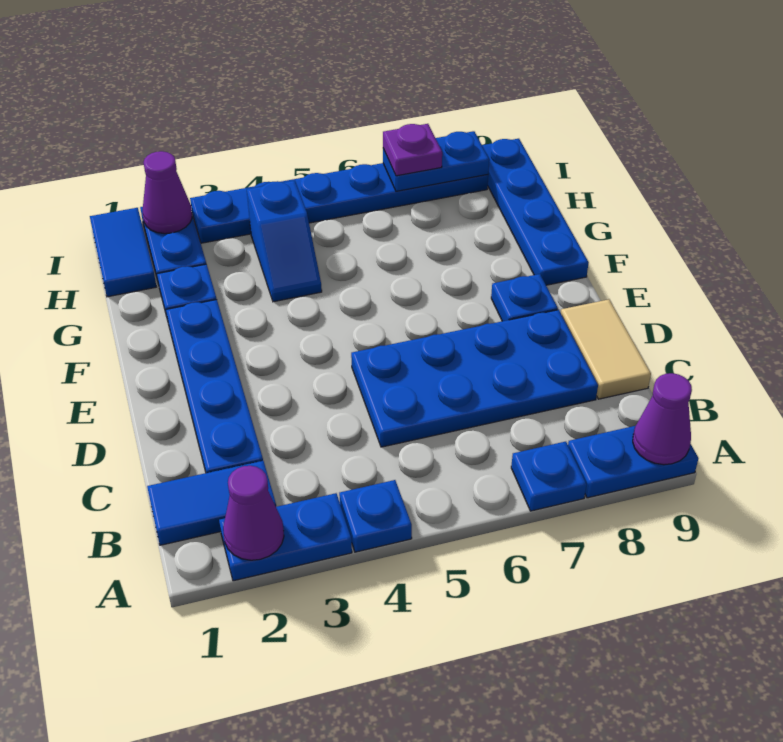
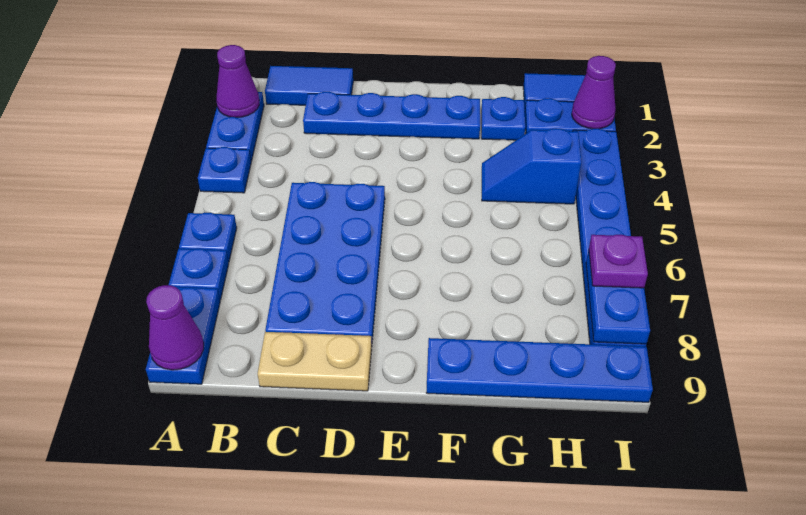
blue tile B1:B2 level 1 -> blue tile B1:C1 level 1
tan tile C9:D9 level 1 -> tan plate C9:D9 level 1
blue plate E8 level 1 -> blue plate A6 level 1

